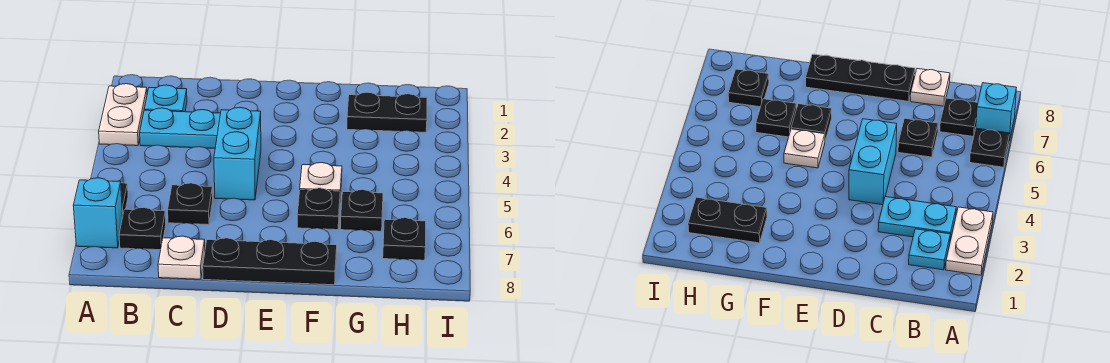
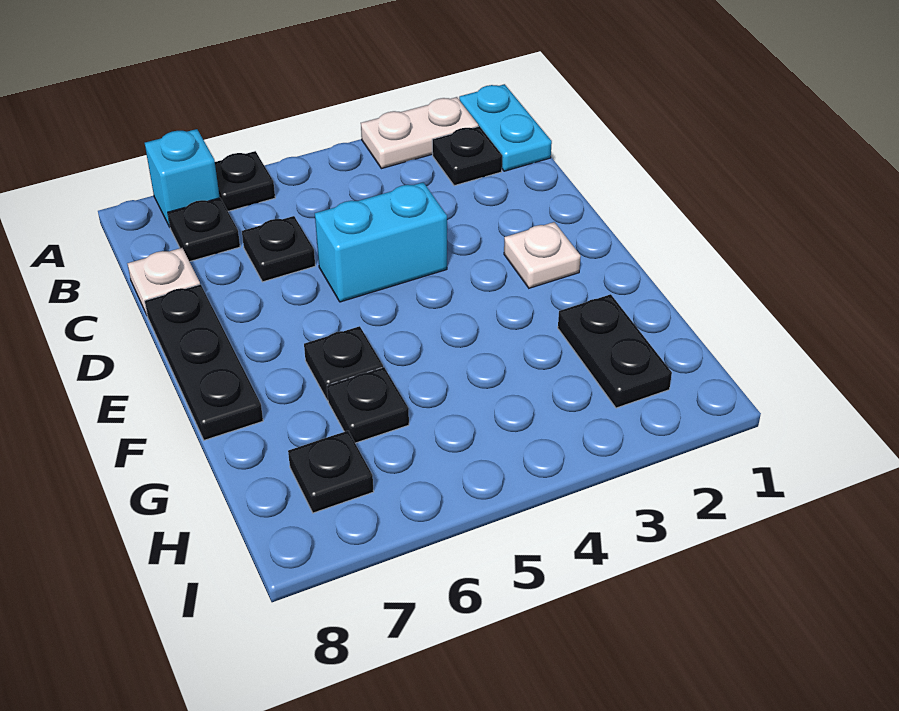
cyan plate B2 level 1 -> black plate B2 level 1
cyan plate B3:C3 level 1 -> cyan plate A1:B1 level 1
white plate F5 level 1 -> white plate E2 level 1

